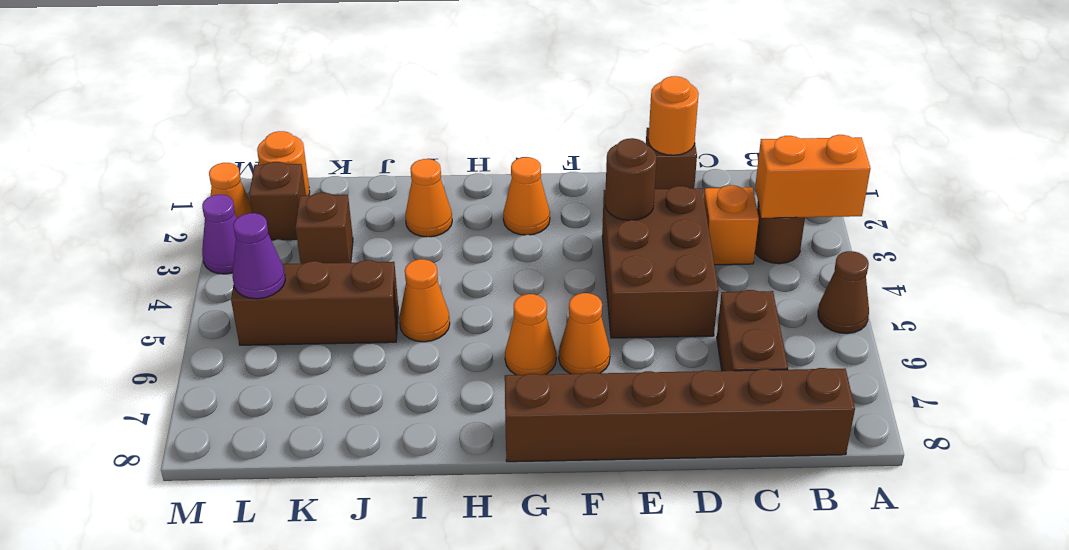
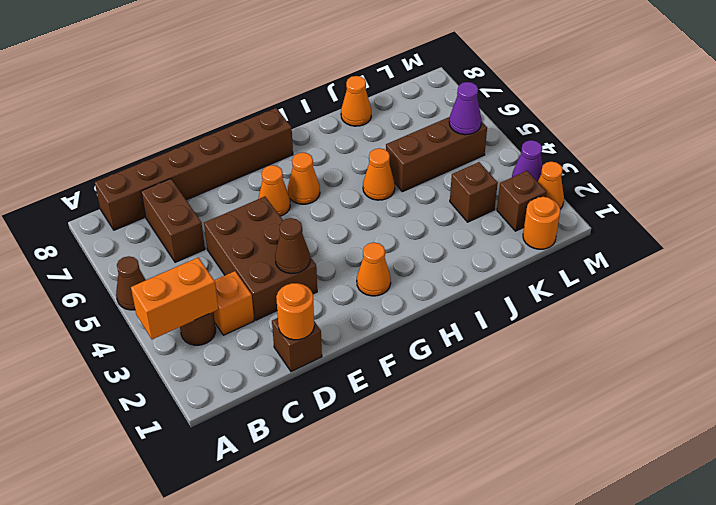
brown round brick E3 level 2 -> brown cone E3 level 2
orange cone I2 level 1 -> orange cone J8 level 1

